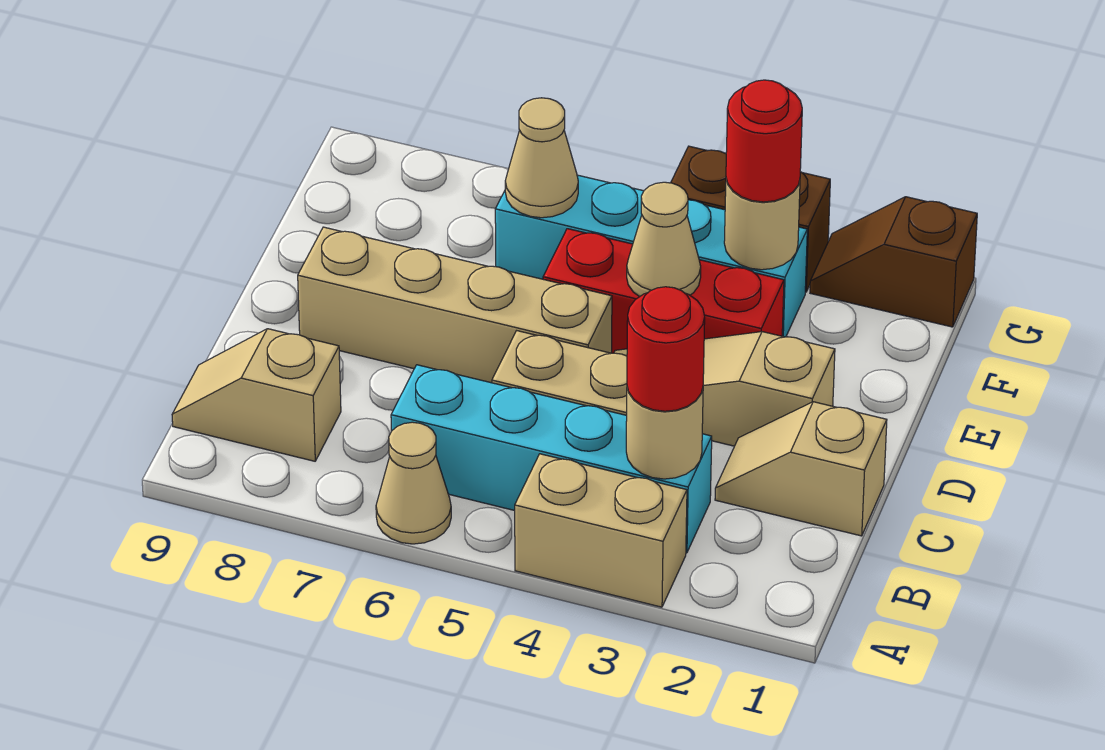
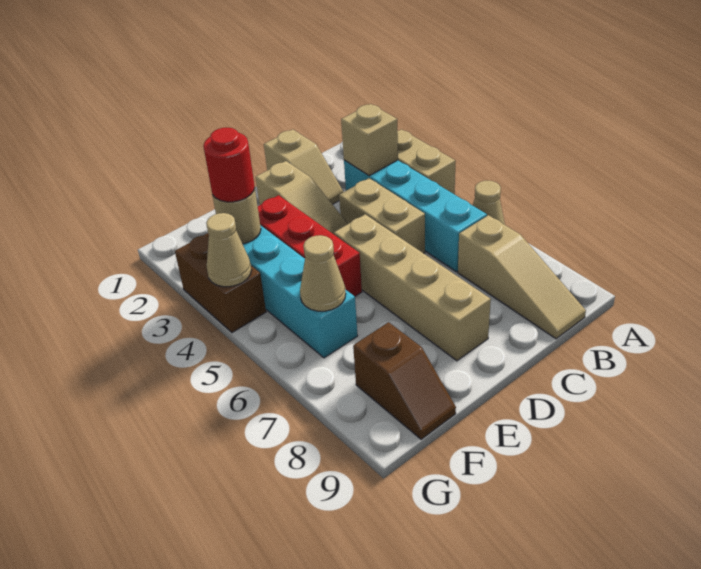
tan round brick B3 level 2 -> tan brick B3 level 2
red round brick B3 level 3 -> none
tan slope B8:B9 level 1 top 8 -> tan slope B7:B9 level 1 top 7
tan cone E4 level 2 -> tan cone G4 level 2
brown slope G1:G2 level 1 top 1 -> brown slope F8:F9 level 1 top 8

